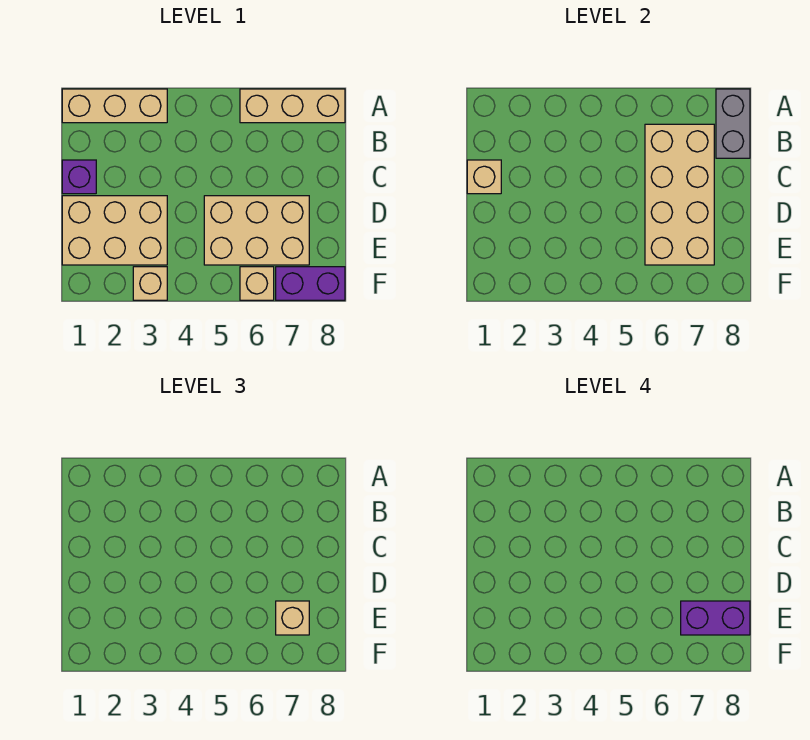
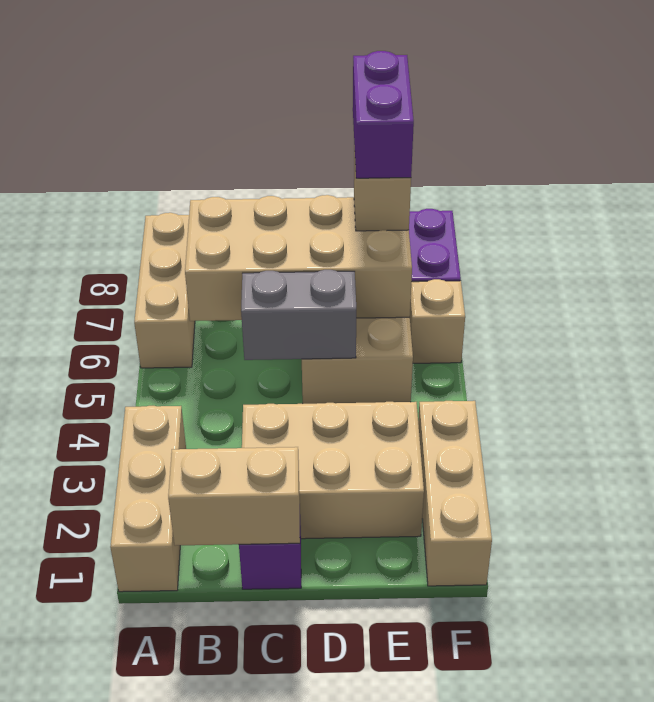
grey brick A8:B8 level 2 -> grey brick C5:D5 level 2
tan brick C1 level 2 -> tan brick B1:C1 level 2
tan brick D1:E3 level 1 -> tan brick C2:E3 level 1
tan brick F3 level 1 -> tan brick F1:F3 level 1

